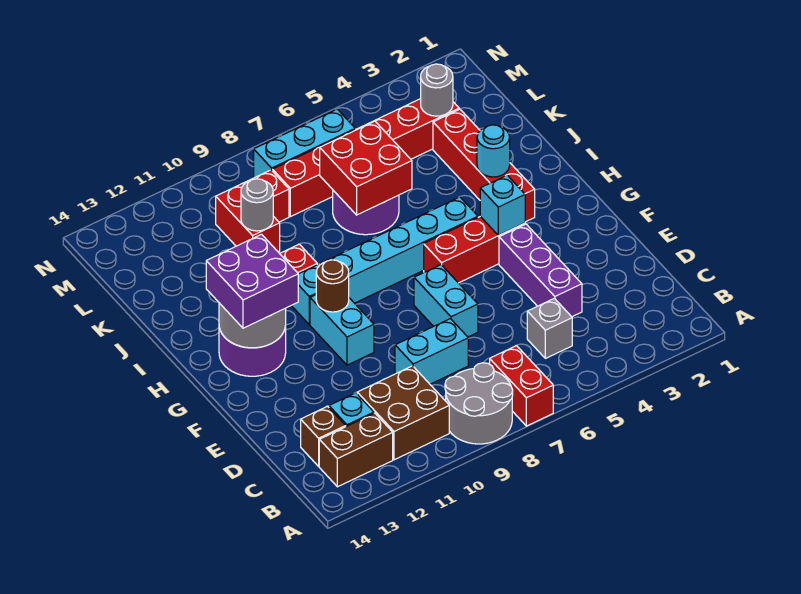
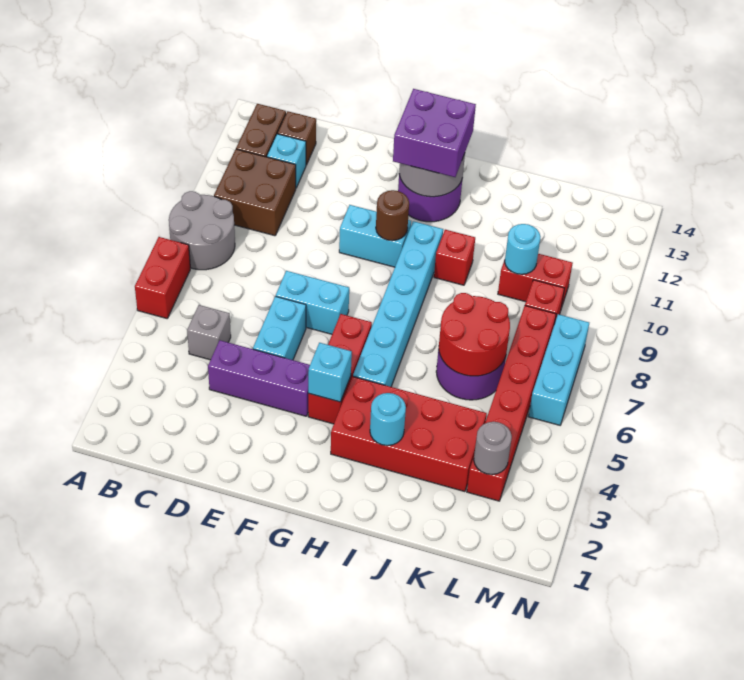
red brick A7:B7 level 1 -> red brick A6:A7 level 1
cyan brick D8:D9 level 1 -> cyan brick E5:E6 level 1
red brick H3:K3 level 1 -> red brick H3:K4 level 1
red brick J6:K7 level 2 -> red round brick J6:K7 level 2
grey round brick K10 level 2 -> cyan round brick K10 level 2

